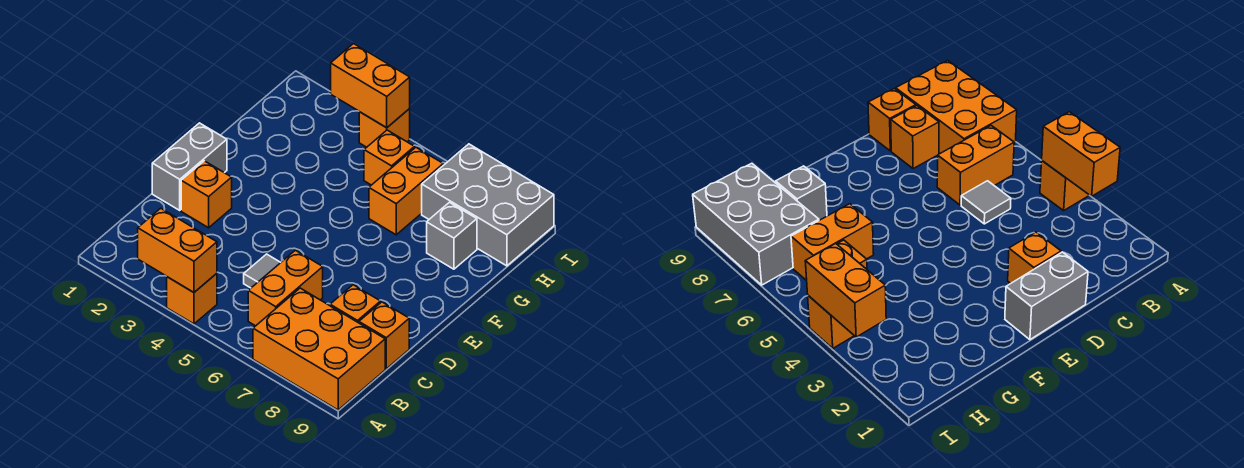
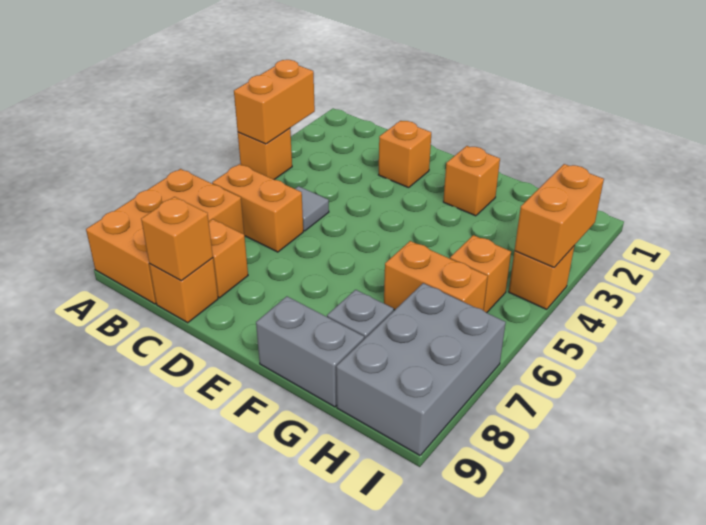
none -> orange brick C9 level 2
grey brick D1:E1 level 1 -> grey brick F9:G9 level 1
none -> orange brick F2 level 1

